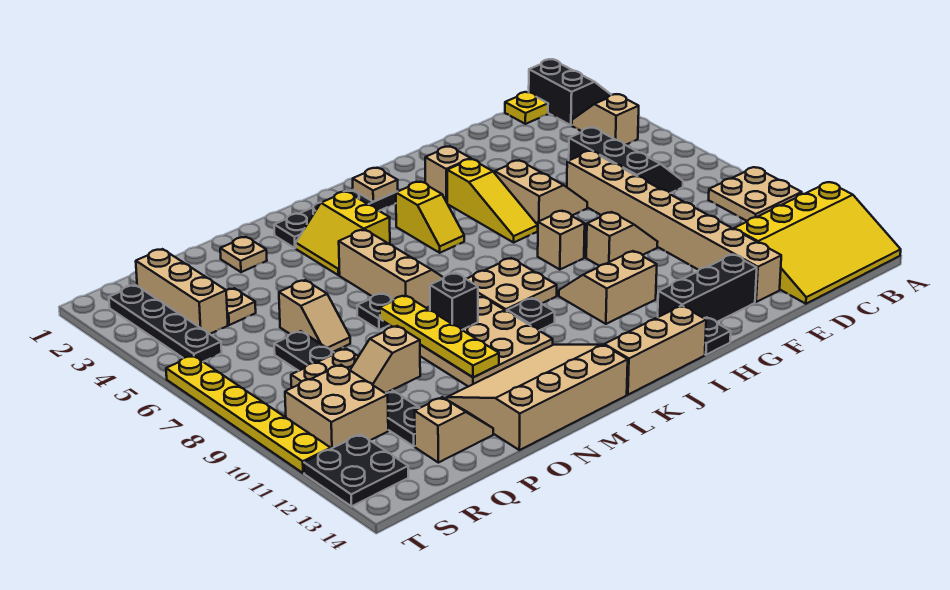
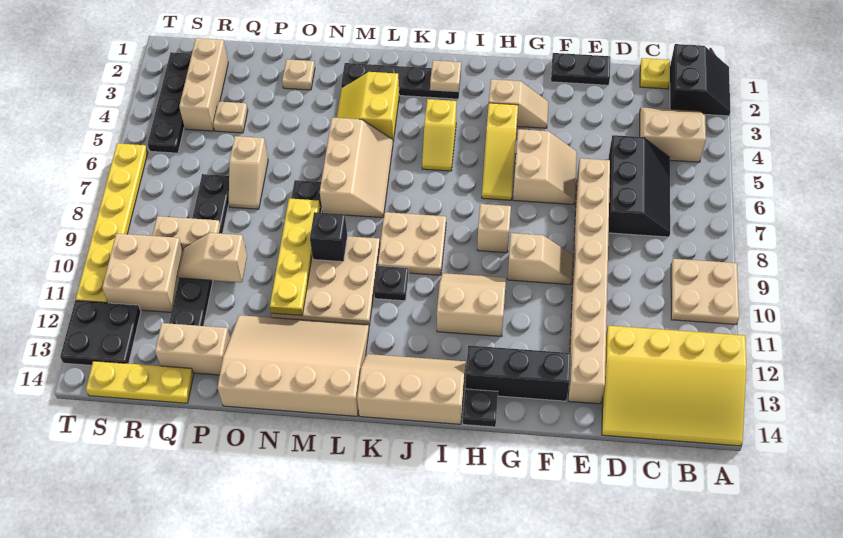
tan slope B3:B4 level 1 top 4 -> tan slope B3:C4 level 1 top 4
none -> black plate E1:F1 level 1
tan slope P13:Q13 level 1 top Q -> tan brick P13:Q13 level 1
none -> yellow plate Q14:S14 level 1

